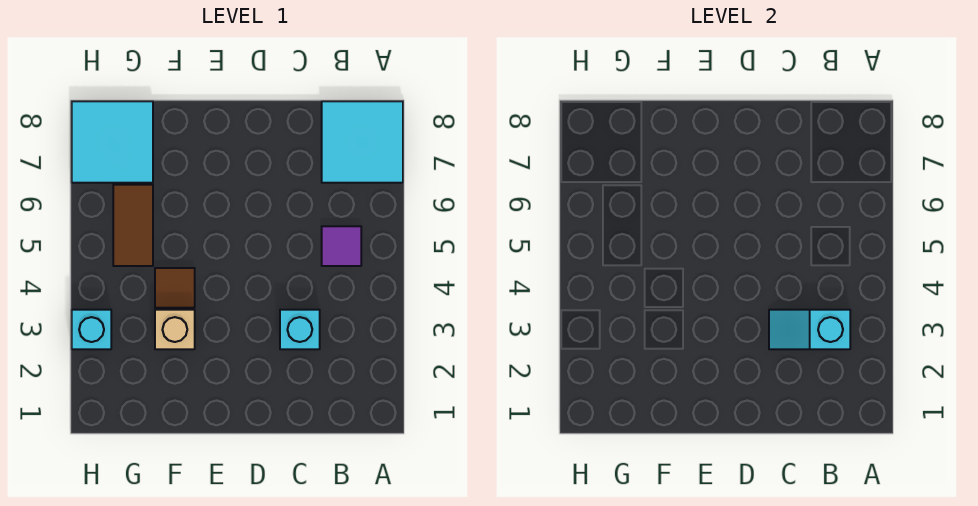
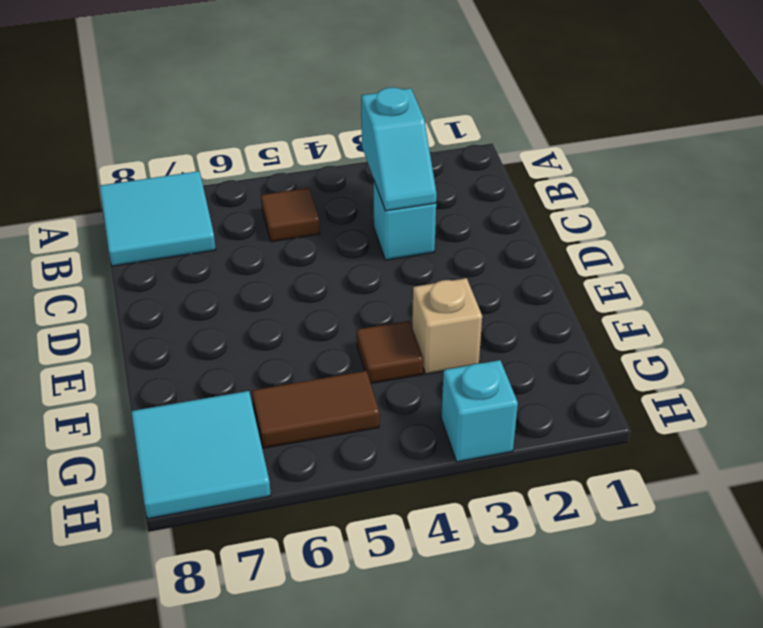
purple tile B5 level 1 -> brown tile B5 level 1

